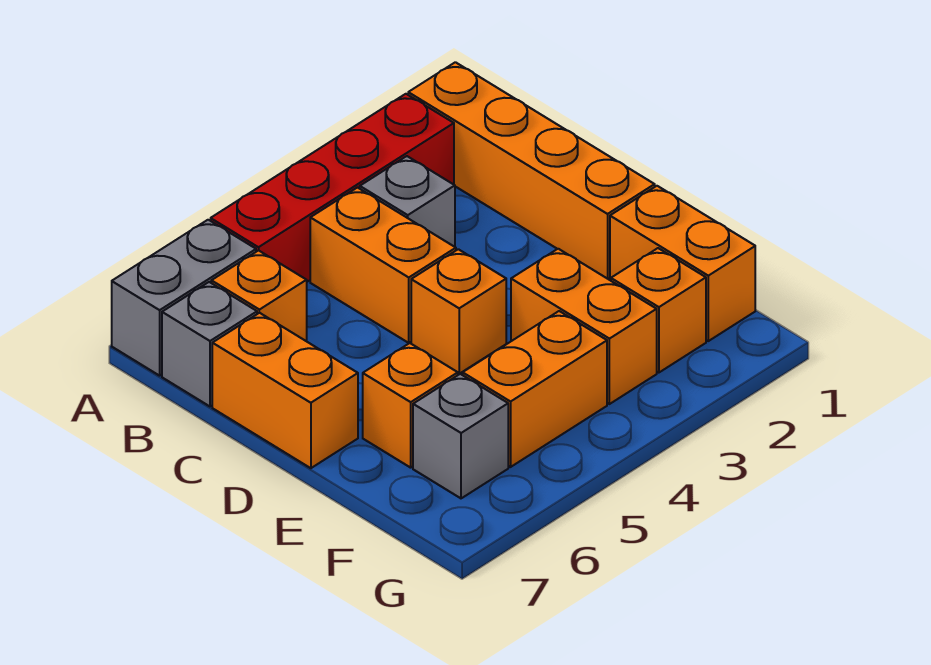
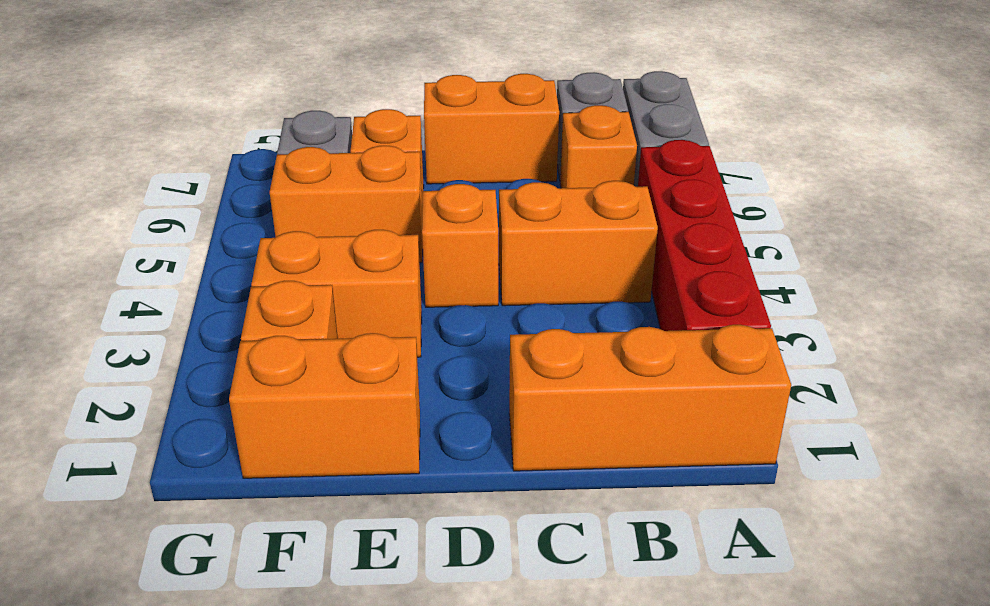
orange brick A1:D1 level 1 -> orange brick A1:C1 level 1
grey brick B3 level 1 -> none
orange brick F4:F5 level 1 -> orange brick E5:F5 level 1

